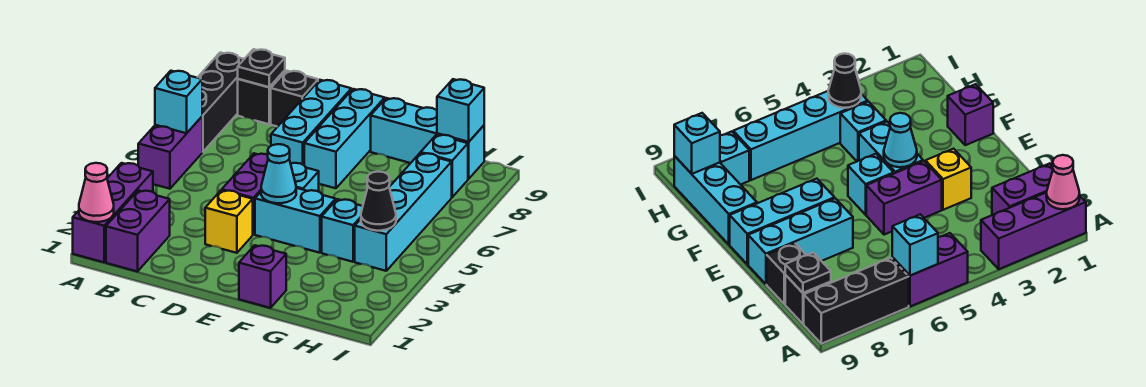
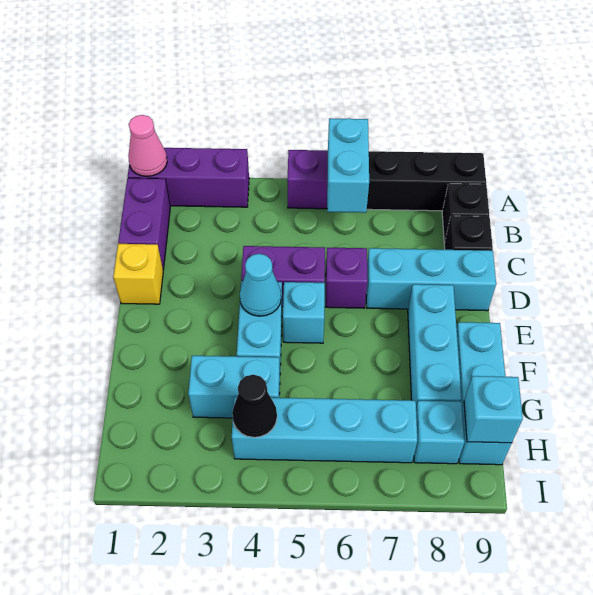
cyan brick A6 level 2 -> cyan brick A6:B6 level 2
purple brick B1:B2 level 1 -> purple brick B1:C1 level 1
black plate B9 level 2 -> none
yellow brick D3 level 1 -> yellow brick D1 level 1
cyan brick E7:E9 level 1 -> cyan brick E8:G8 level 1
purple brick F1 level 1 -> purple brick D6 level 1
cyan brick G4 level 1 -> cyan brick G3:G4 level 1

